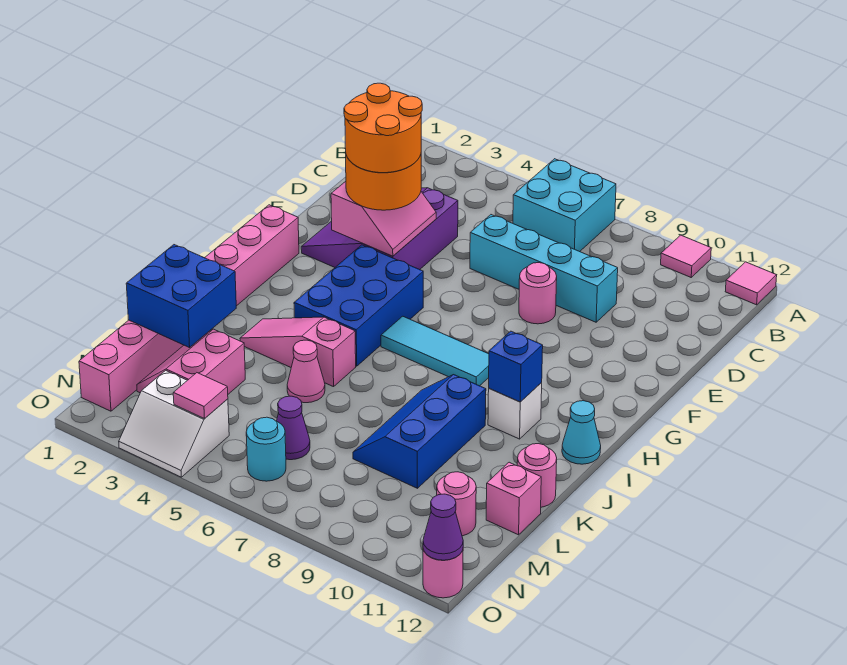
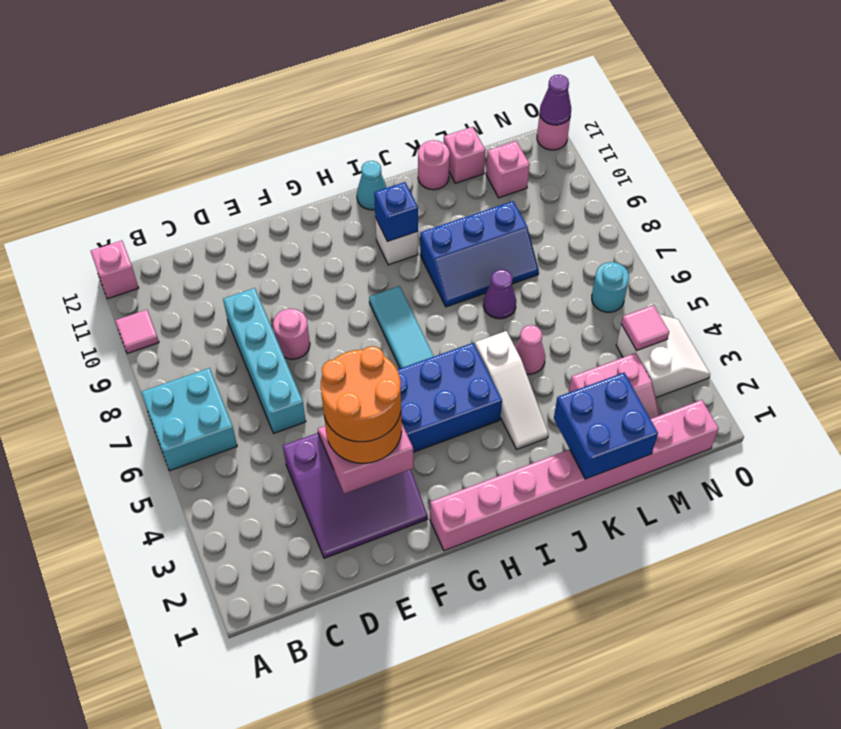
pink tile A12 level 1 -> pink brick A12 level 1
pink slope J3:J5 level 1 top 5 -> white slope J3:J5 level 1 top 5
purple cone M6 level 1 -> purple cone K7 level 1
pink round brick M11 level 1 -> pink brick M11 level 1

